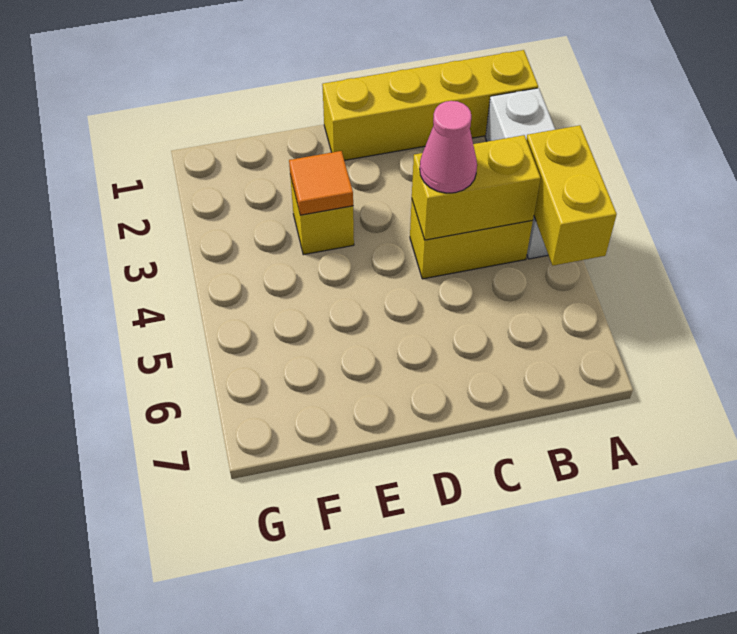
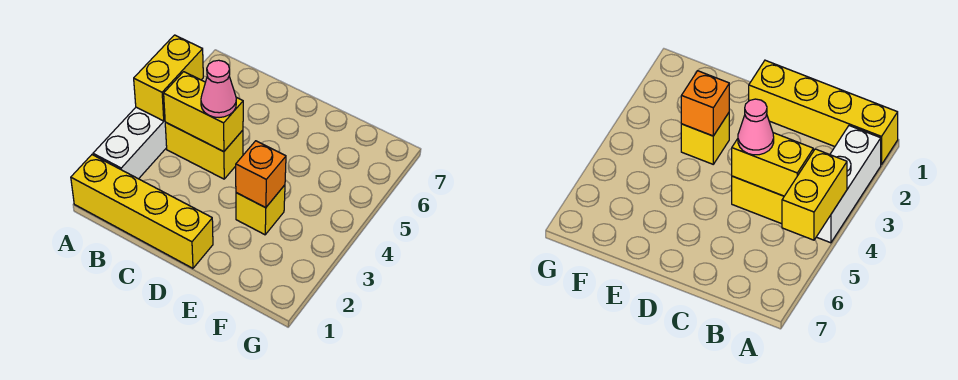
orange tile E3 level 2 -> orange brick E3 level 2

